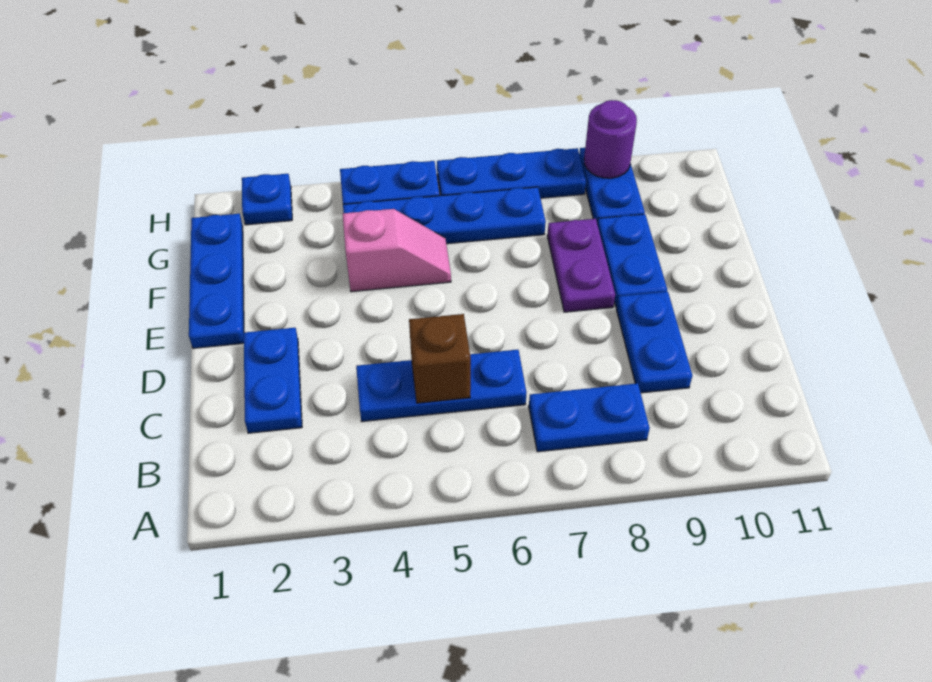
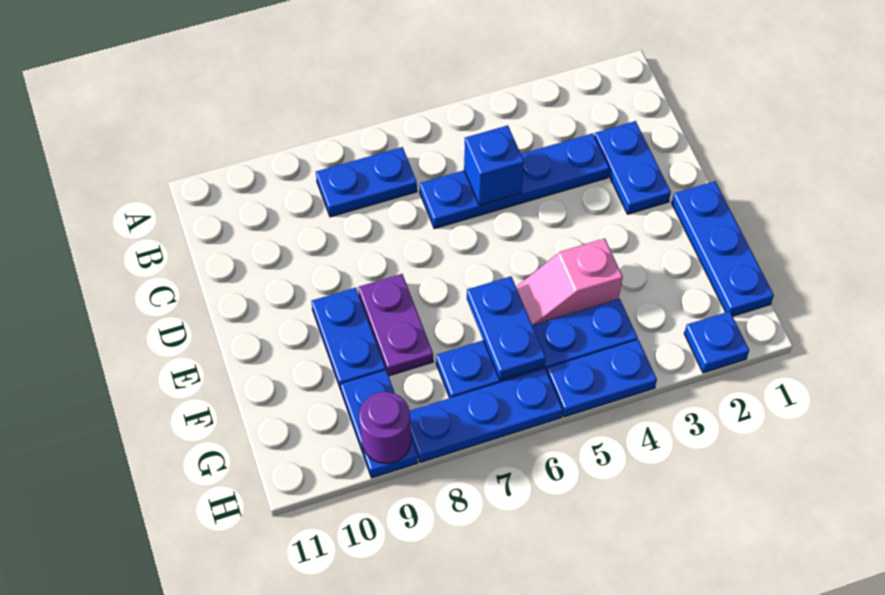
blue plate C4:C6 level 1 -> blue plate C3:C6 level 1
brown brick C5 level 2 -> blue brick C5 level 2
blue plate C9:D9 level 1 -> blue plate F6:G6 level 2

